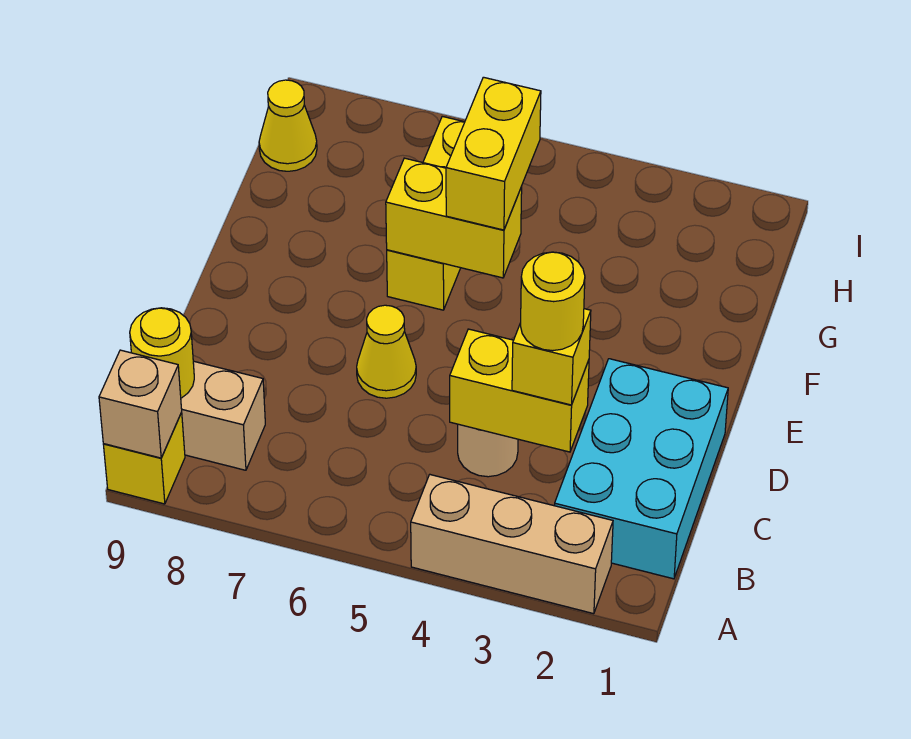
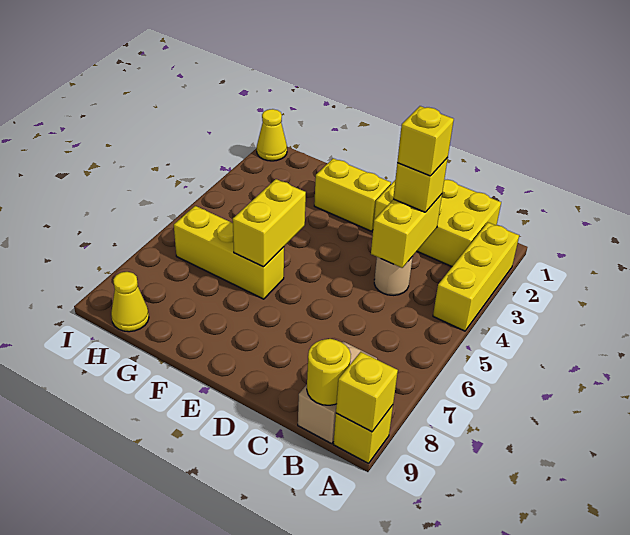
tan brick A2:A4 level 1 -> yellow brick A2:A4 level 1
tan brick A9 level 2 -> yellow brick A9 level 2
cyan brick B1:D2 level 1 -> yellow brick B1:D2 level 1
yellow round brick C3 level 4 -> yellow brick C3 level 4
yellow cone D6 level 1 -> yellow cone I1 level 1
yellow brick F5:G5 level 3 -> yellow brick E2:F2 level 1

